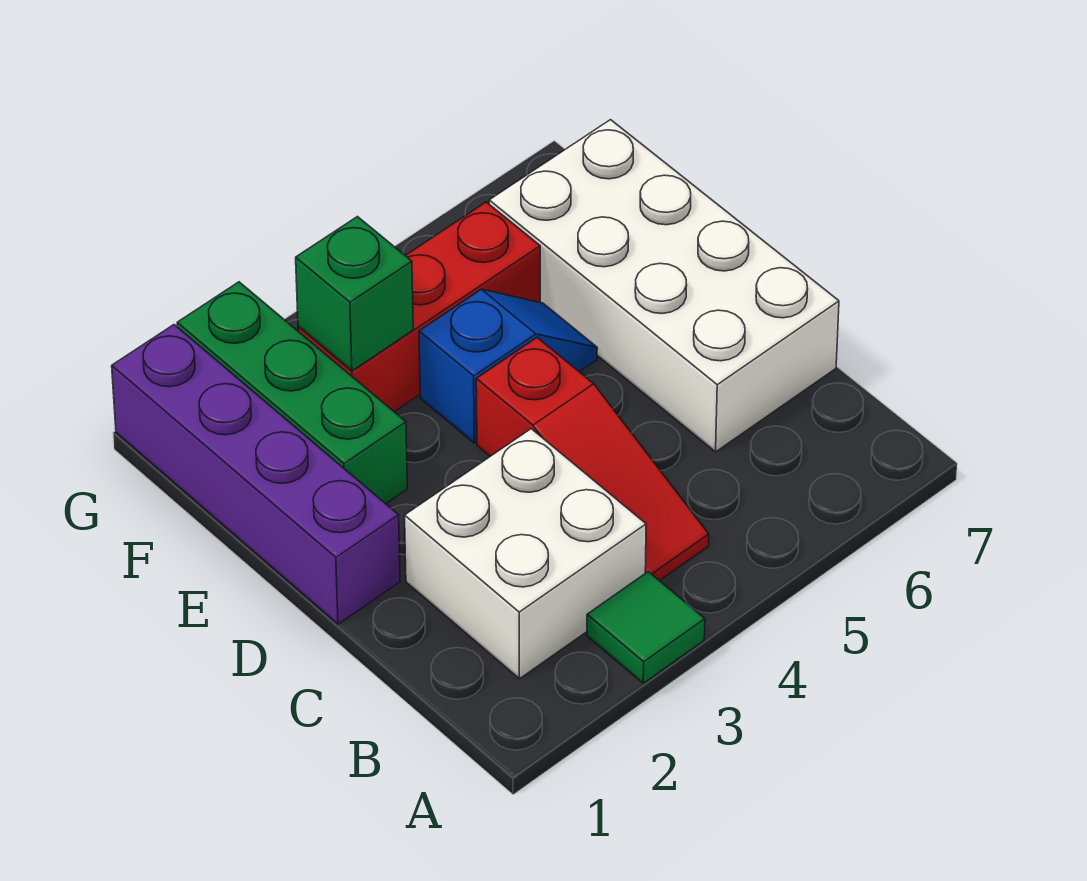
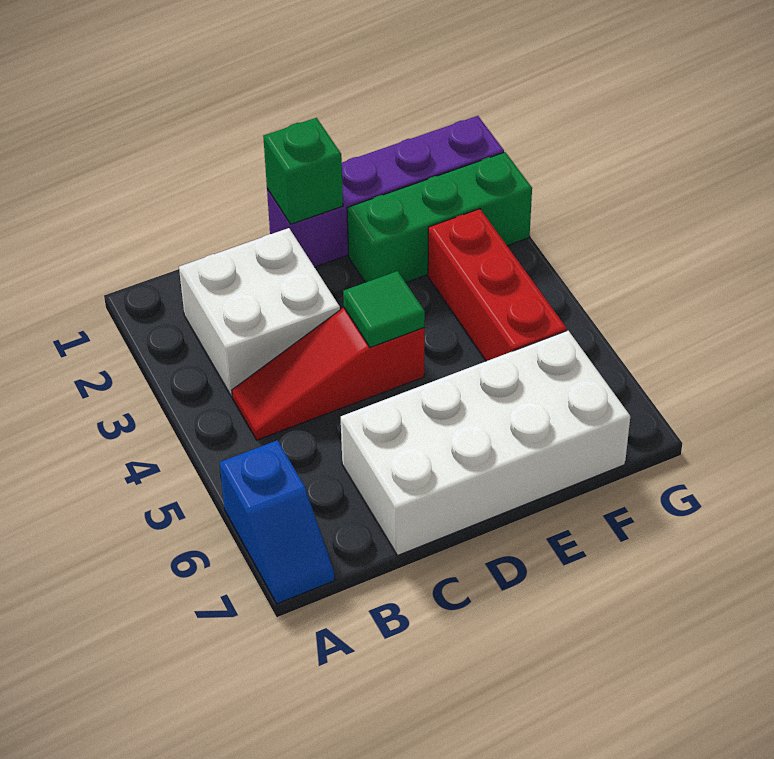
green tile A3 level 1 -> green tile D4 level 2
blue slope E4:E5 level 1 top 4 -> blue slope A6:A7 level 1 top 6
green brick F3 level 2 -> green brick D1 level 2

